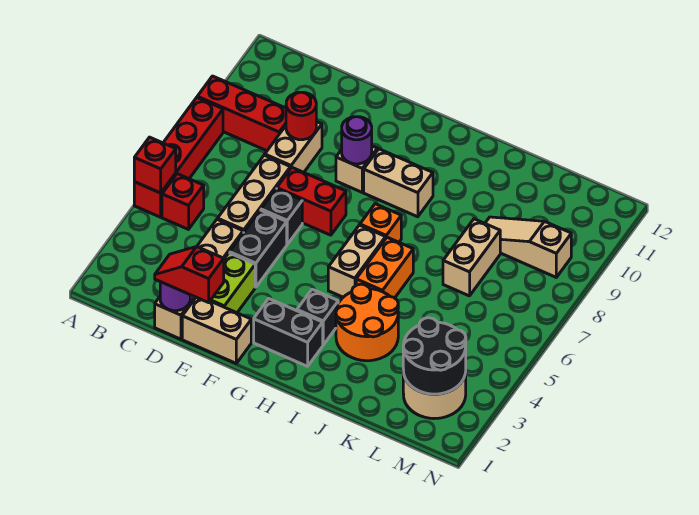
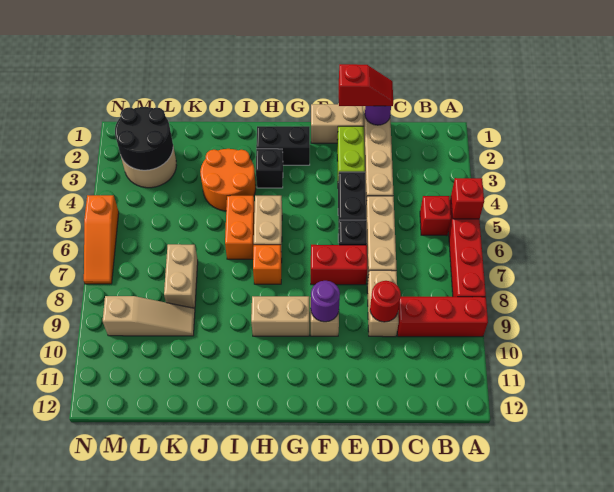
none -> orange slope N5:N7 level 1 top 5

